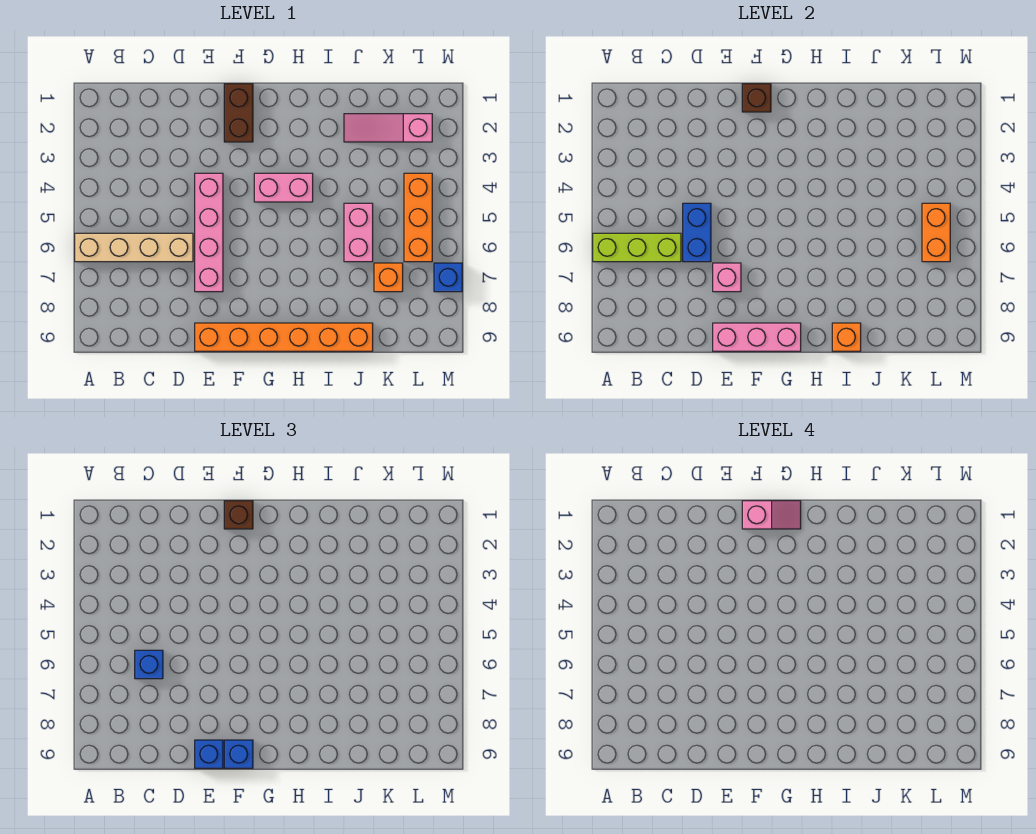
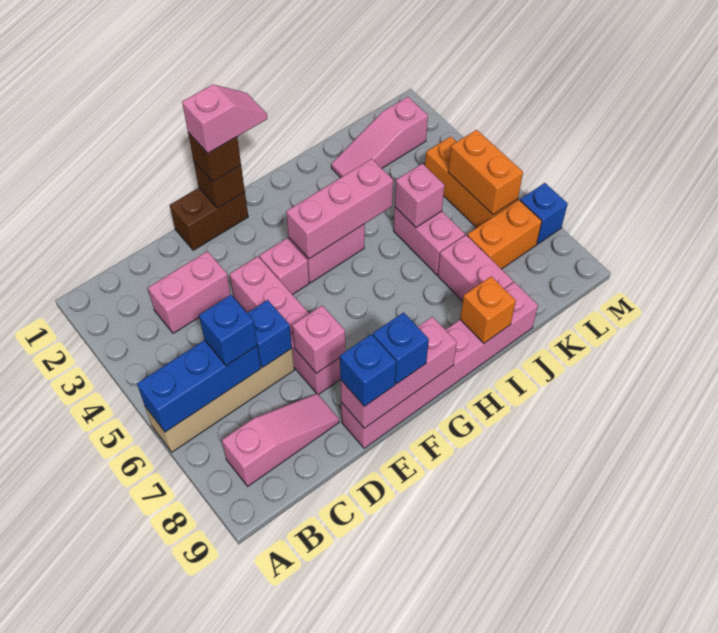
lime brick A6:C6 level 2 -> blue brick A6:C6 level 2
none -> pink slope B8:D8 level 1 top B
none -> pink brick C3:D3 level 1
blue brick D5:D6 level 2 -> blue brick D6 level 2
orange brick E9:J9 level 1 -> pink brick E9:J9 level 1
brown brick F1:F2 level 1 -> brown brick E1:F1 level 1
none -> pink brick F4 level 1
none -> pink brick G4:I4 level 2
none -> pink brick J5 level 2
none -> pink brick J7:J8 level 1
orange brick K7 level 1 -> orange brick K7:L7 level 1

